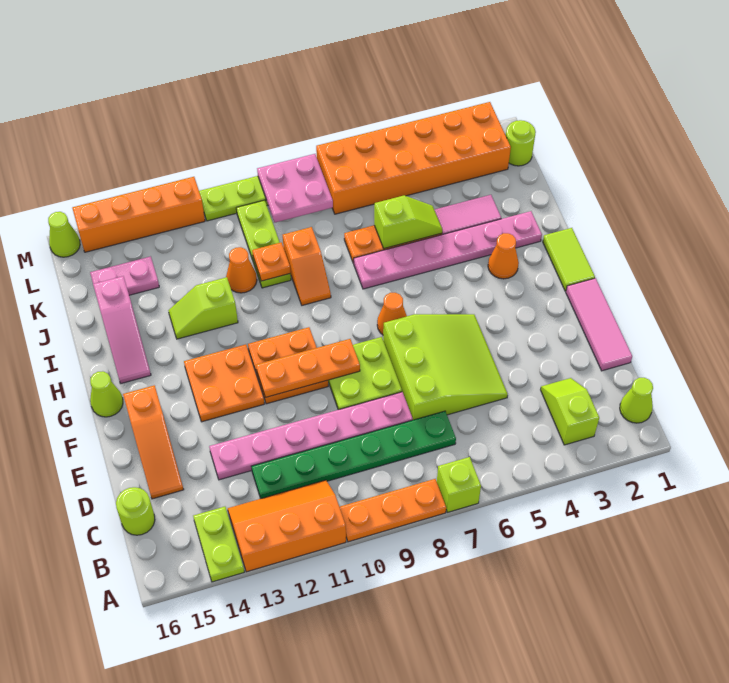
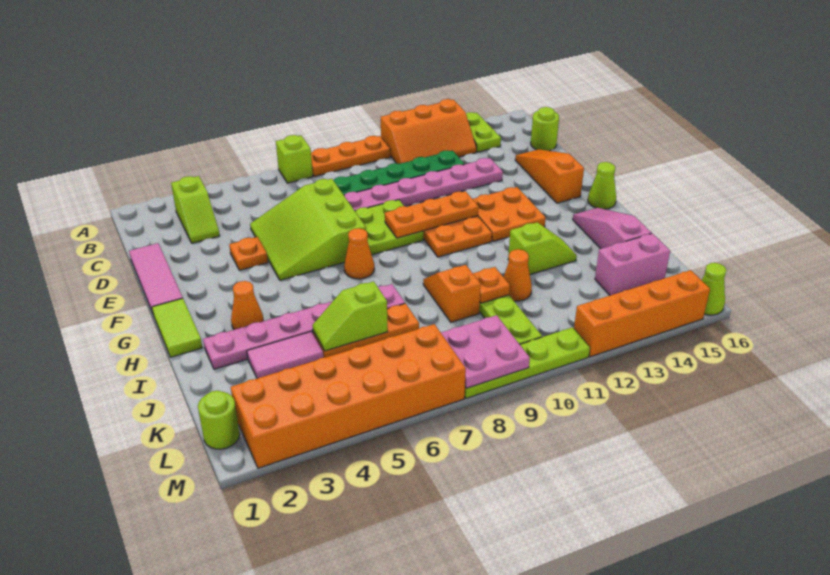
lime cone B1 level 1 -> none
none -> orange plate E4 level 1
pink plate K14:K15 level 1 -> pink brick K14:K15 level 1

